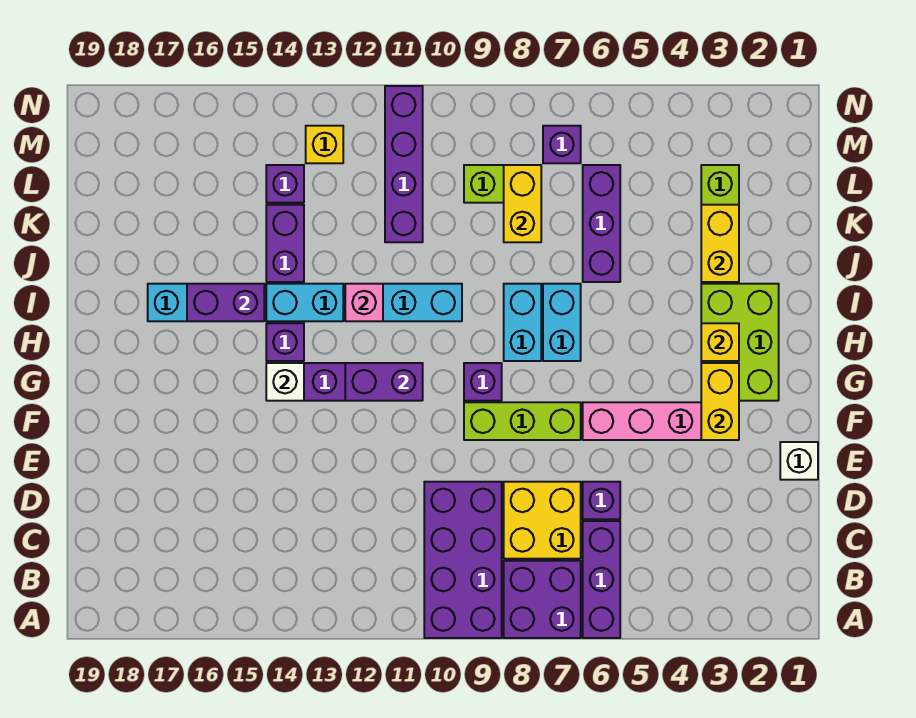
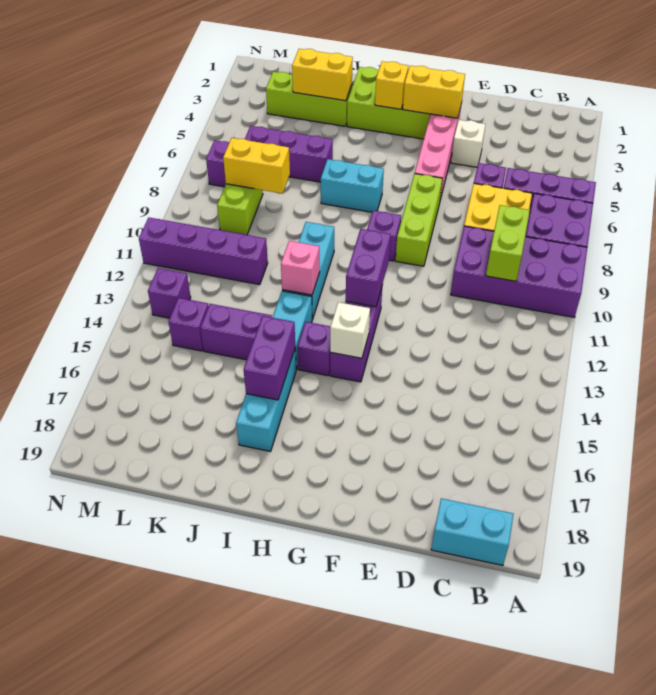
none -> lime brick C9:C10 level 2
white brick E1 level 1 -> white brick E4 level 1
cyan brick H8:I8 level 1 -> cyan brick B19:C19 level 1
yellow brick M13 level 1 -> purple brick M13 level 1

